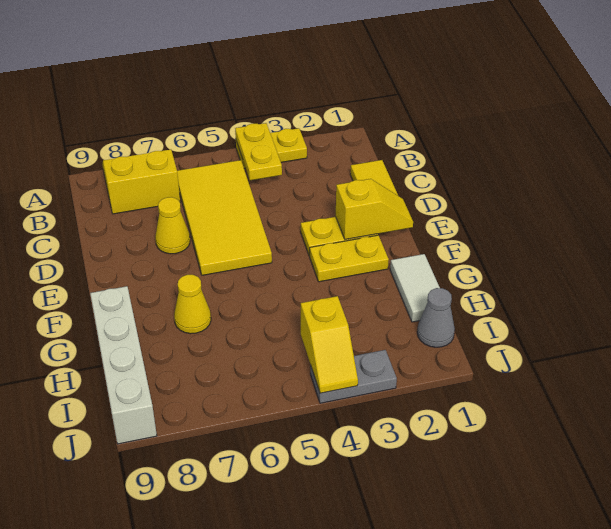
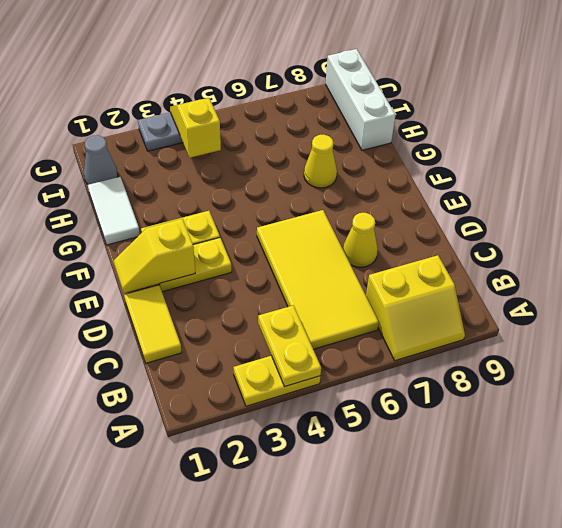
white brick G9:J9 level 1 -> white brick H9:J9 level 1

